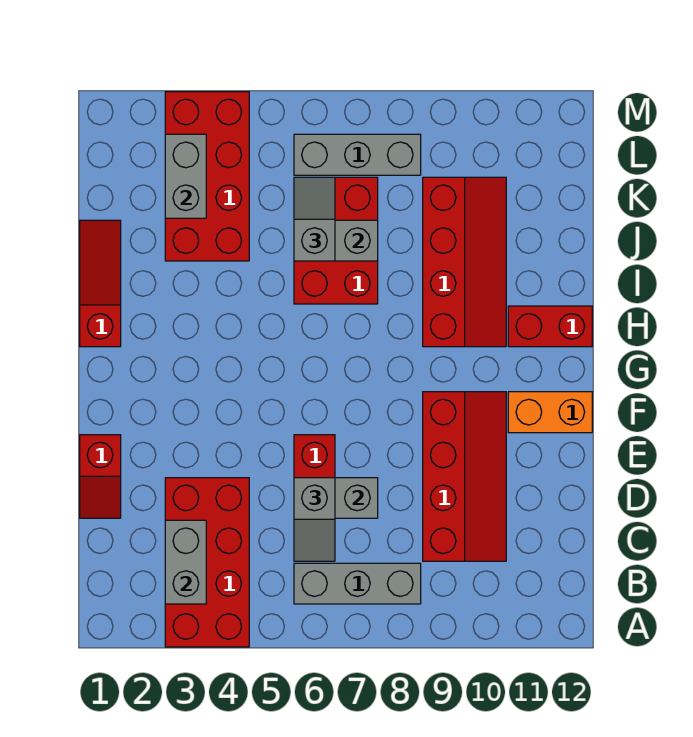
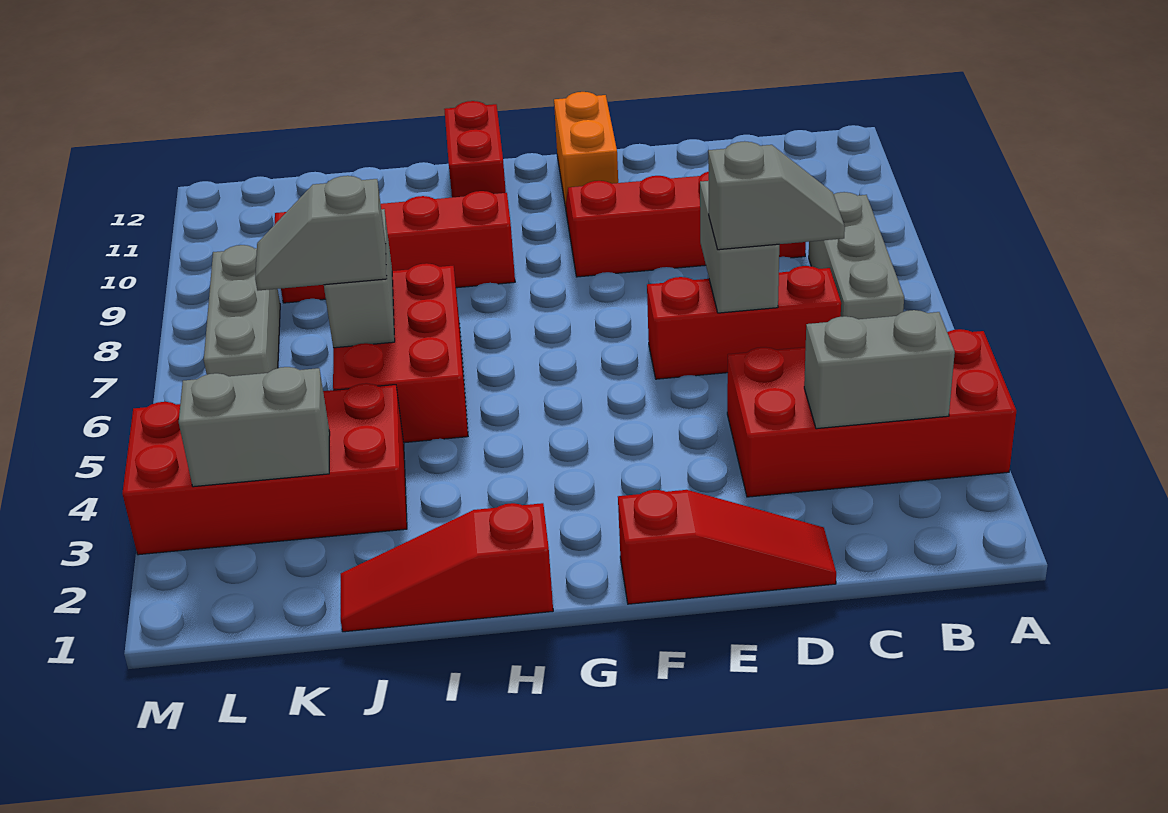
red slope D1:E1 level 1 top E -> red slope D1:F1 level 1 top F
red brick I6:K7 level 1 -> red brick I5:J7 level 1

